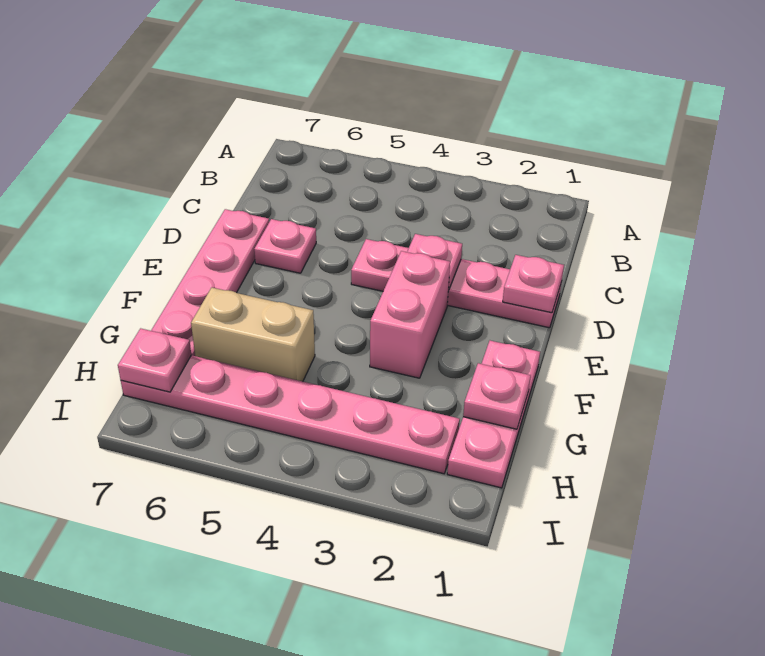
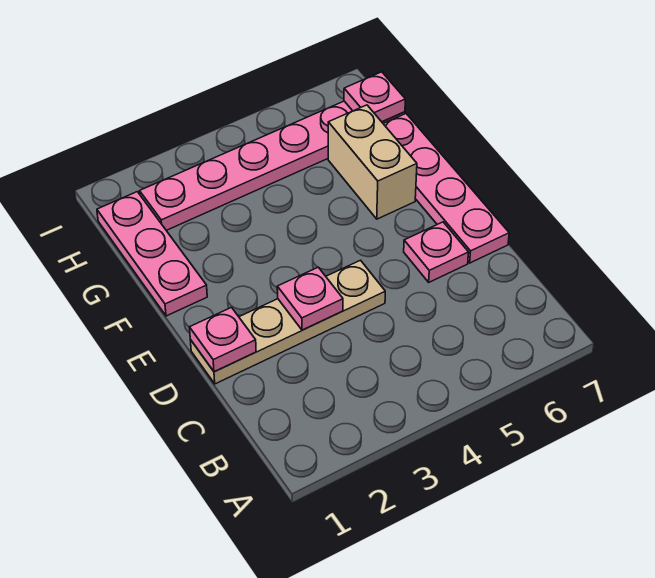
pink plate D1:D4 level 1 -> tan plate D1:D4 level 1
pink brick E3:F3 level 1 -> none
pink plate G1 level 2 -> none
tan brick G5:G6 level 1 -> tan brick F6:G6 level 1

